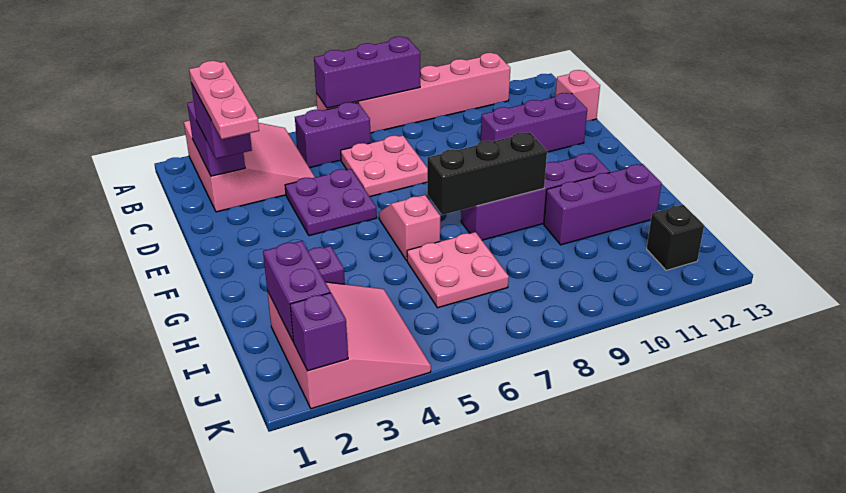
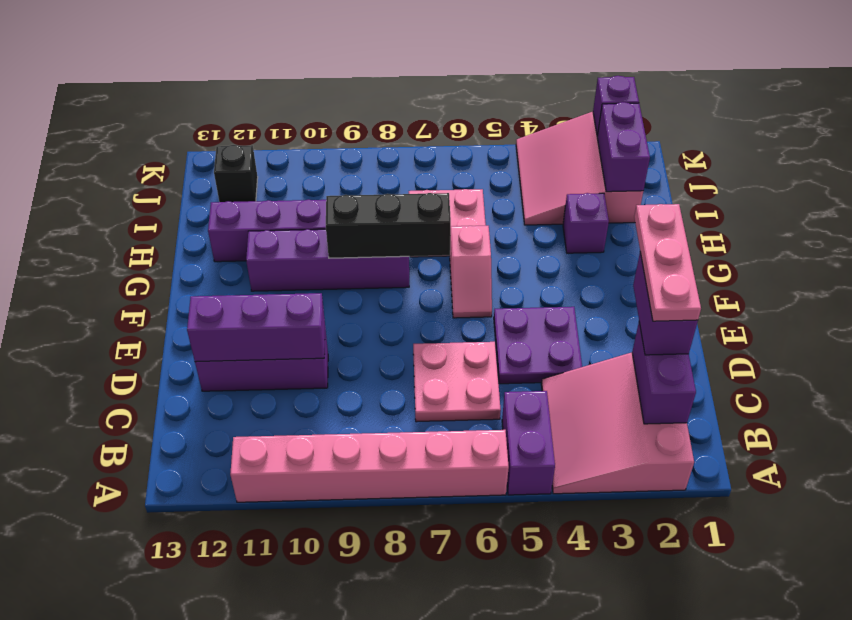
purple brick A6:A8 level 2 -> purple brick D10:D12 level 2
purple brick B5:B6 level 1 -> purple brick A5:B5 level 1
pink brick C13 level 1 -> none

